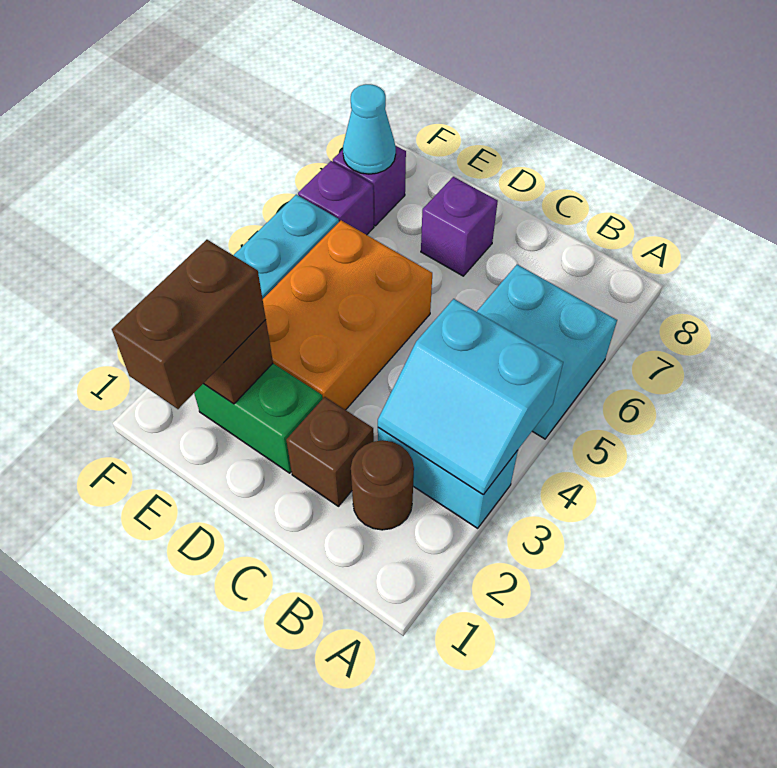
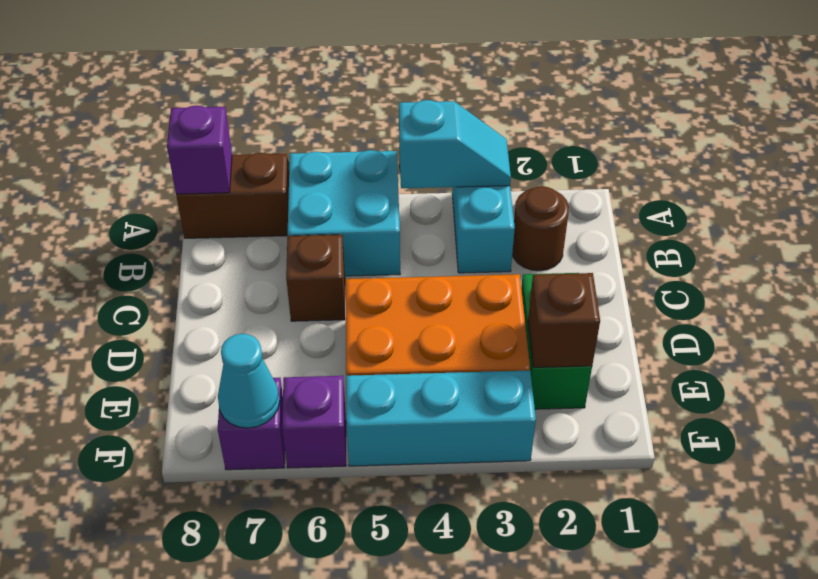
cyan slope A3:B4 level 2 top 4 -> cyan slope A3:A4 level 2 top 4
brown brick C2 level 1 -> brown brick C6 level 1
purple brick D7 level 1 -> purple brick A8 level 2
brown brick E1:E2 level 3 -> brown brick A7:A8 level 1

